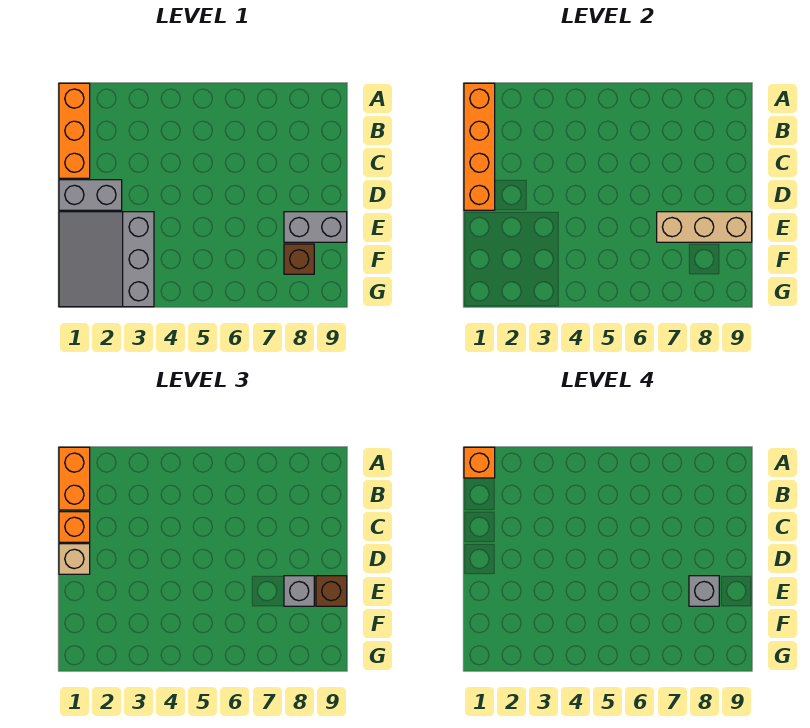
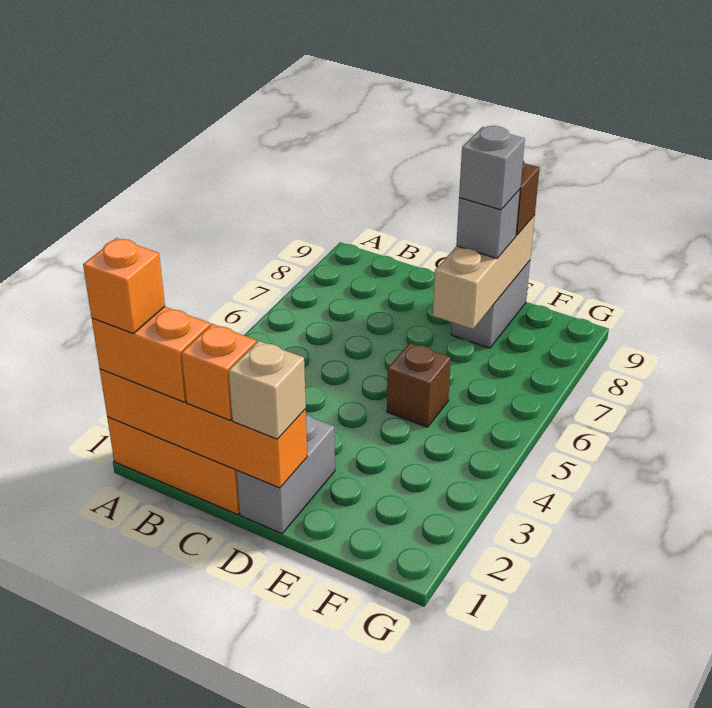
grey slope E1:G3 level 1 top 3 -> none
brown brick F8 level 1 -> brown brick E5 level 1

